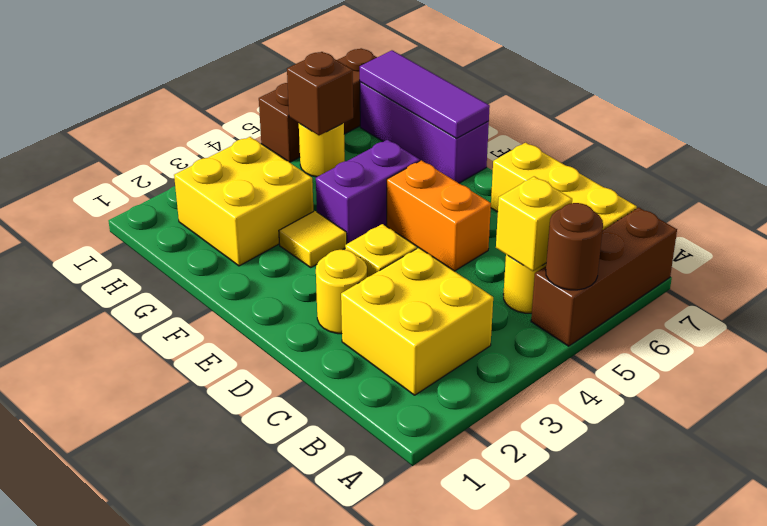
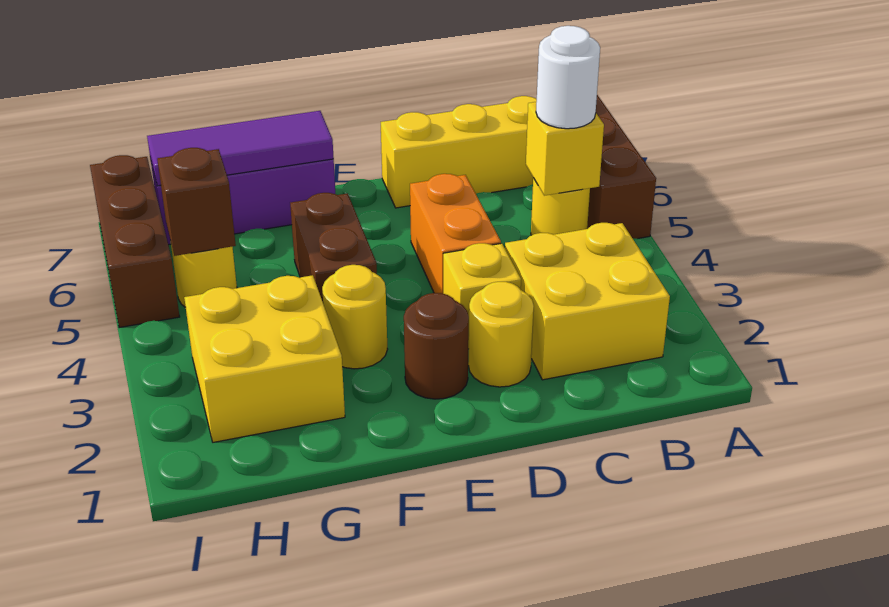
brown round brick A5 level 2 -> brown round brick E2 level 1
none -> white round brick B5 level 3
orange brick D5:E5 level 1 -> orange brick D4:D5 level 1
yellow tile F3 level 1 -> yellow round brick F3 level 1
purple brick F4:F5 level 1 -> brown brick F4:F5 level 1

